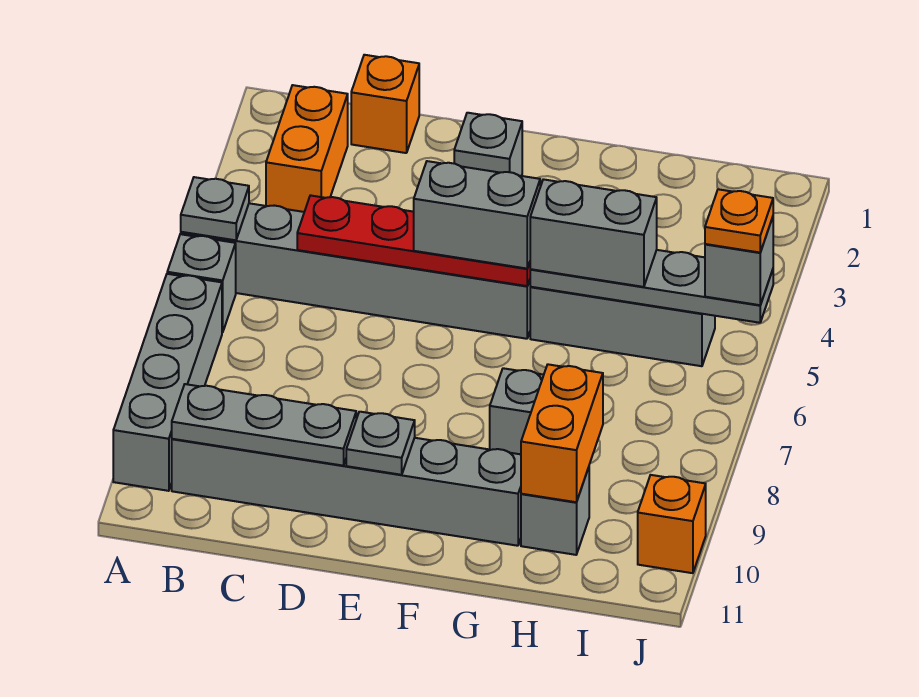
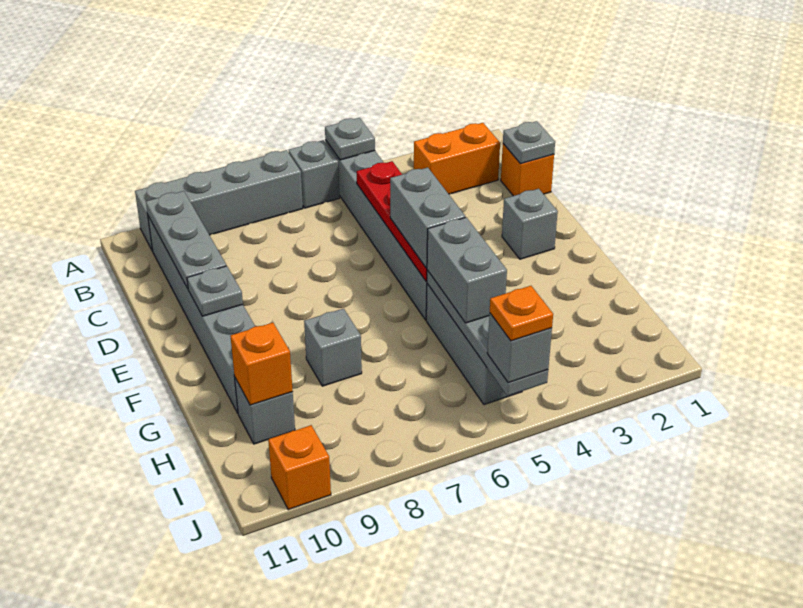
none -> grey plate C1 level 2
orange brick H9:H10 level 2 -> orange brick H10 level 2

